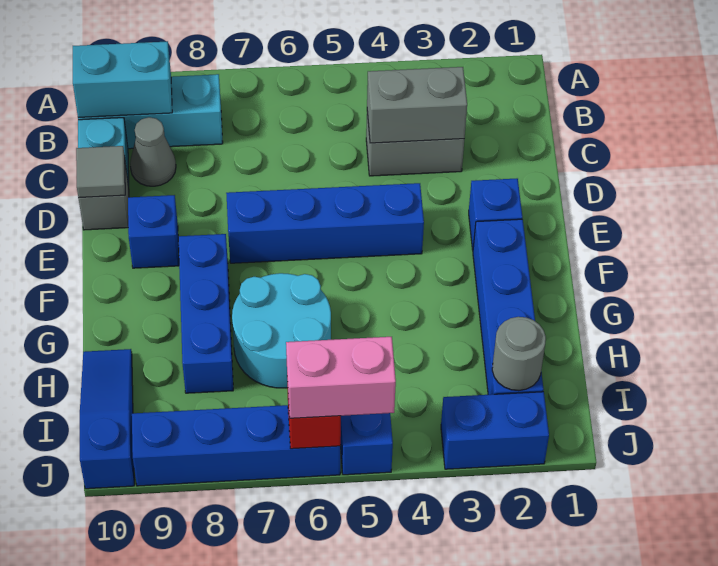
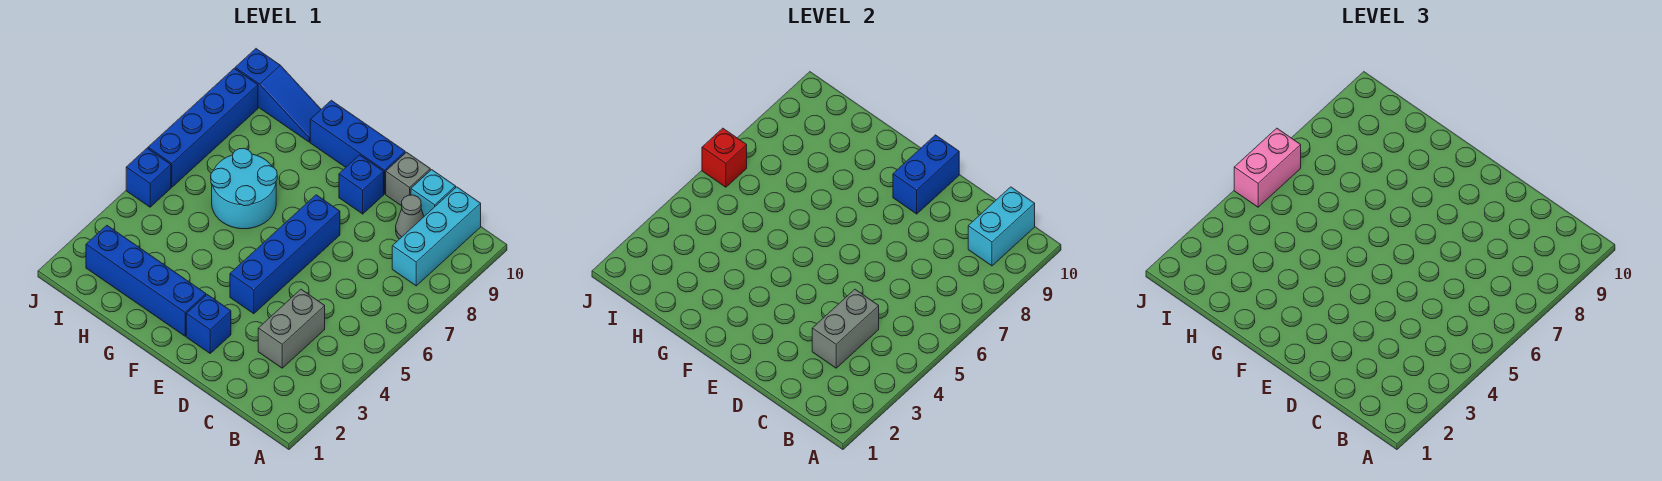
grey tile D10 level 2 -> none
blue brick F8:H8 level 1 -> blue brick E10:G10 level 1
grey round brick I2 level 2 -> none
blue brick J2:J3 level 1 -> blue brick E9:E10 level 2

